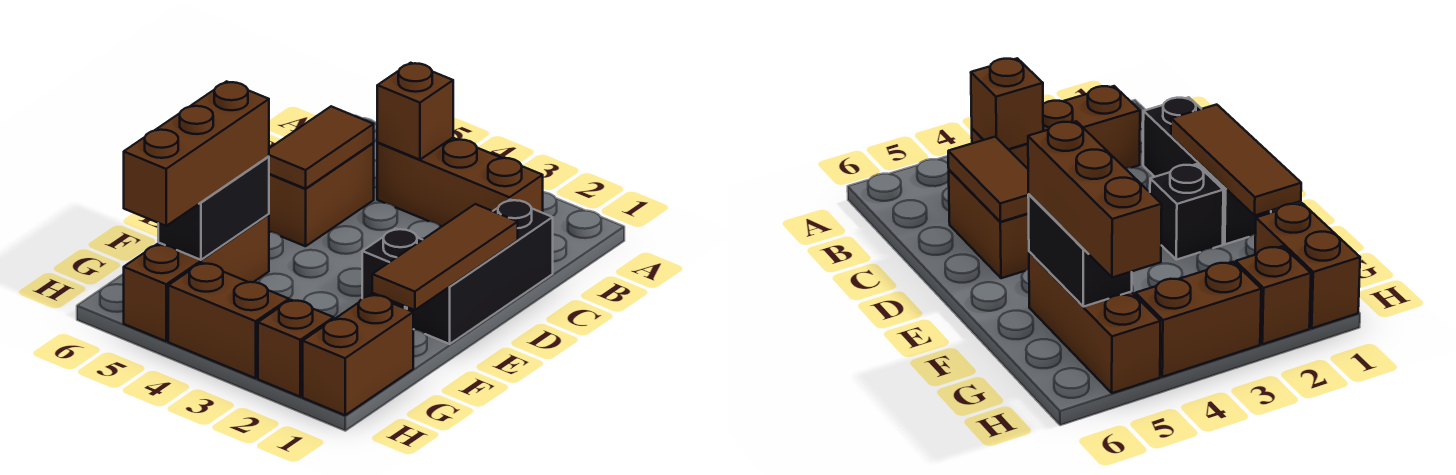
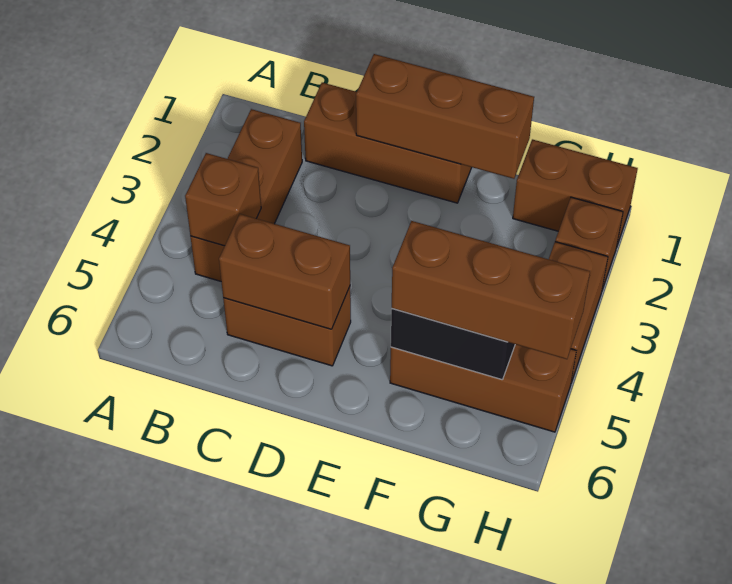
black brick C1:E1 level 1 -> brown brick C1:E1 level 1
brown tile C5:D5 level 2 -> brown brick C5:D5 level 2
brown tile D1:F1 level 2 -> brown brick D1:F1 level 2
black brick E2 level 1 -> none

